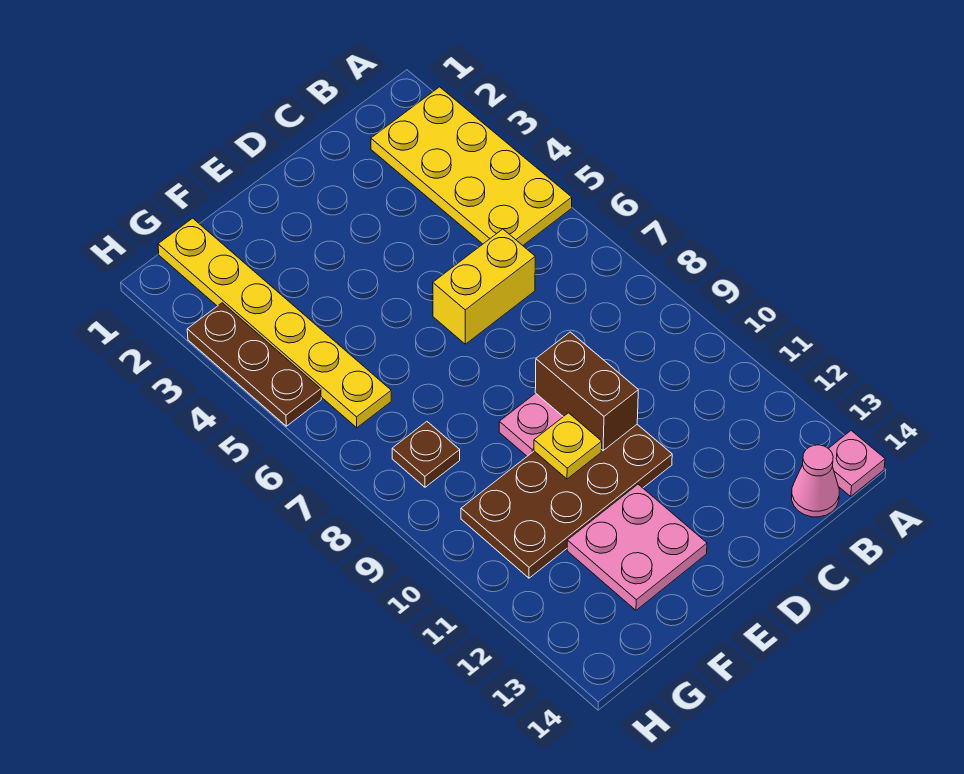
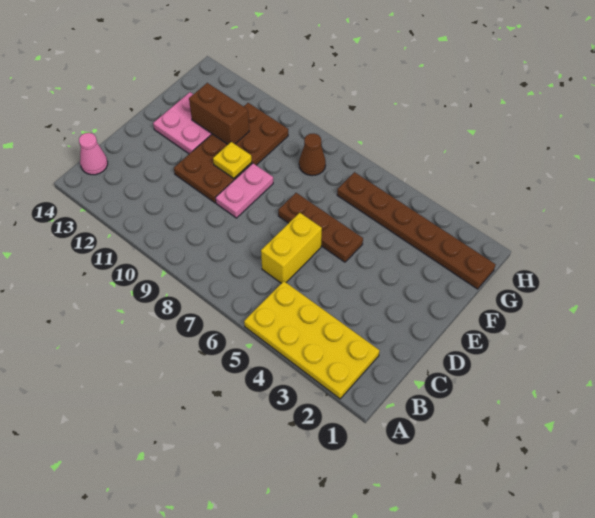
pink plate A14 level 1 -> none
brown brick D9:D10 level 2 -> brown brick F11:F12 level 2
yellow plate G1:G6 level 1 -> brown plate G1:G6 level 1
brown plate G8 level 1 -> brown cone G8 level 1
brown plate H3:H5 level 1 -> brown plate E5:E7 level 1

